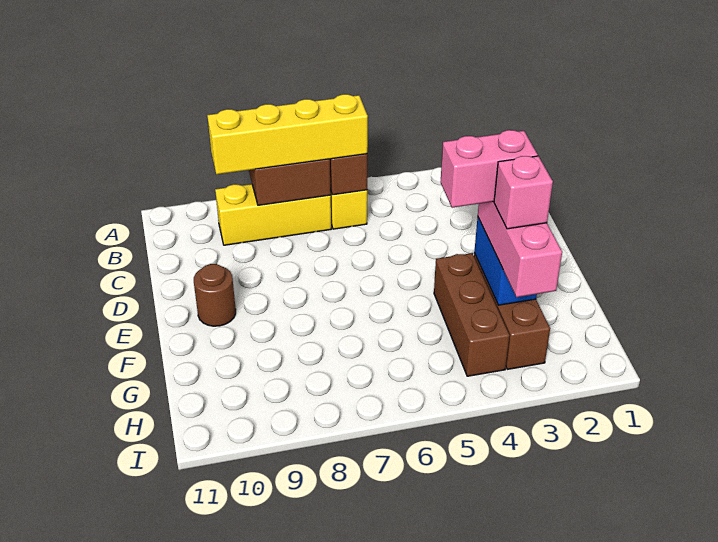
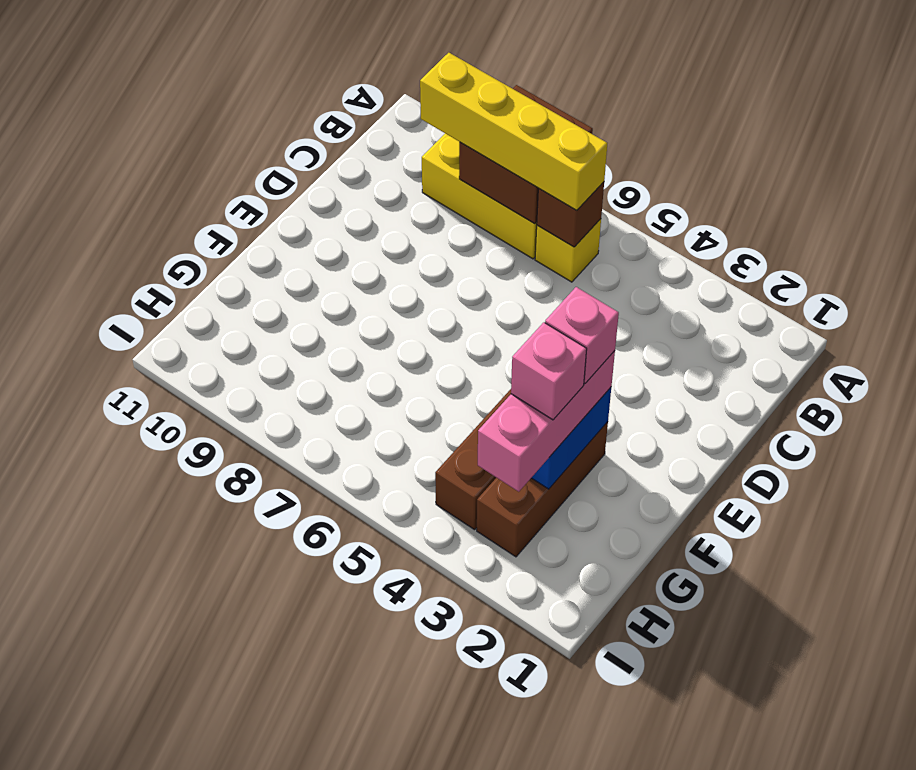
brown round brick E10 level 1 -> none
pink brick F3:F4 level 4 -> pink brick F3 level 4

